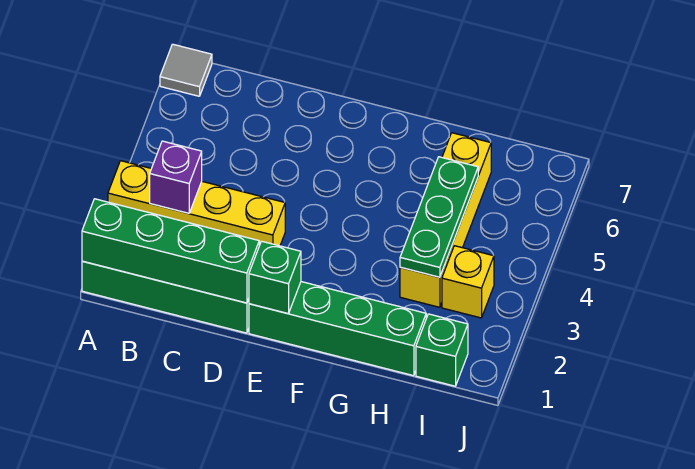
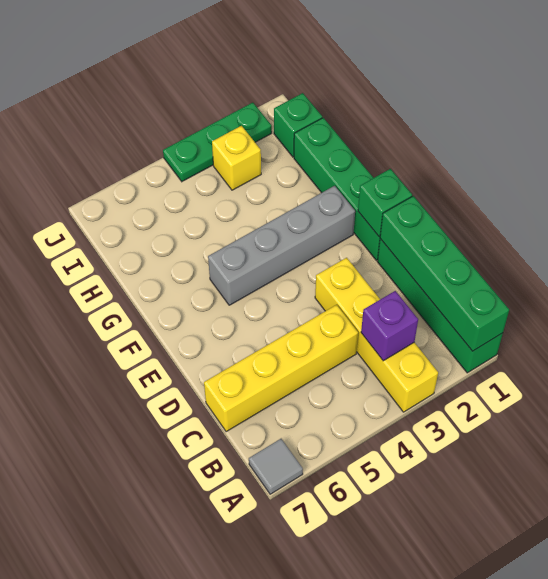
none -> grey brick F2:F5 level 1
yellow brick H3:H6 level 1 -> yellow brick C4:C7 level 1
green plate H3:H5 level 2 -> green plate J2:J4 level 1

